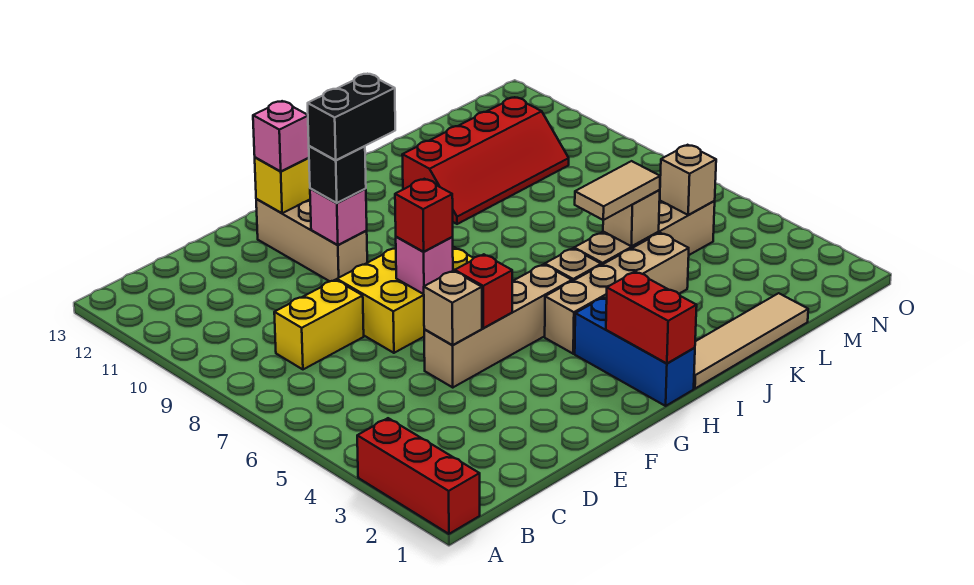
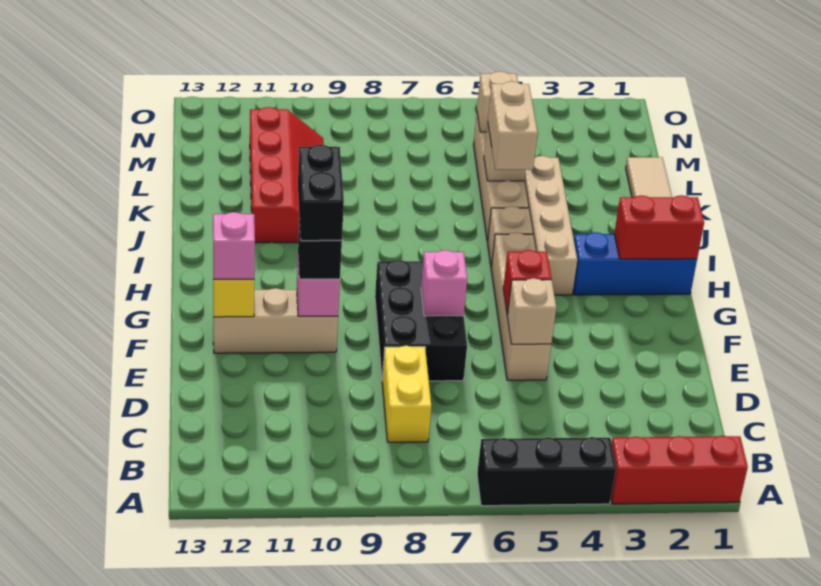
none -> black brick A4:A6 level 1
yellow brick E7:G8 level 1 -> black brick E7:G8 level 1
red brick F7 level 3 -> none
tan tile J5:K5 level 3 -> tan brick J5:K5 level 3

